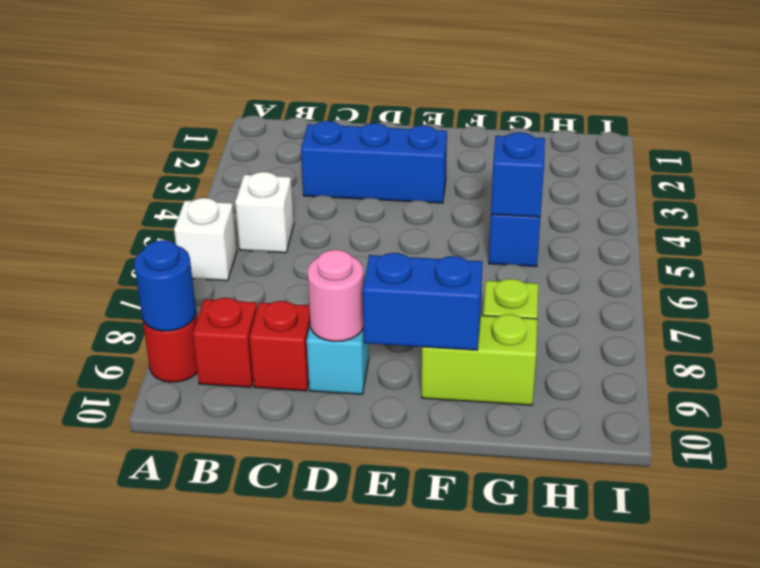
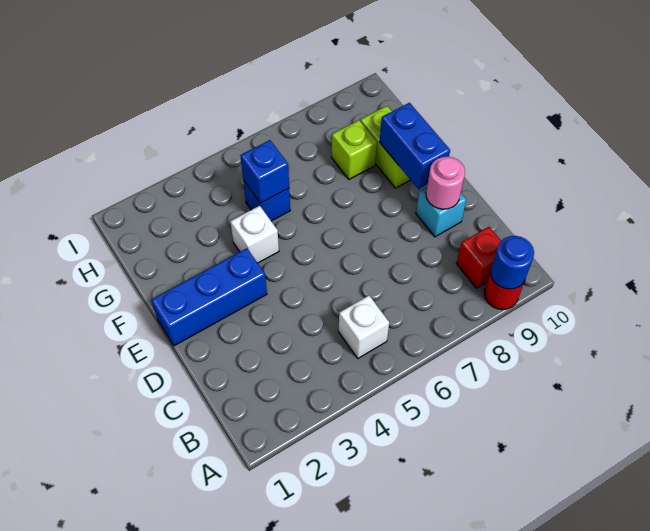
white brick A6 level 1 -> white brick F4 level 1
blue brick C3:E3 level 1 -> blue brick E1:E3 level 1
red brick C9 level 1 -> none

